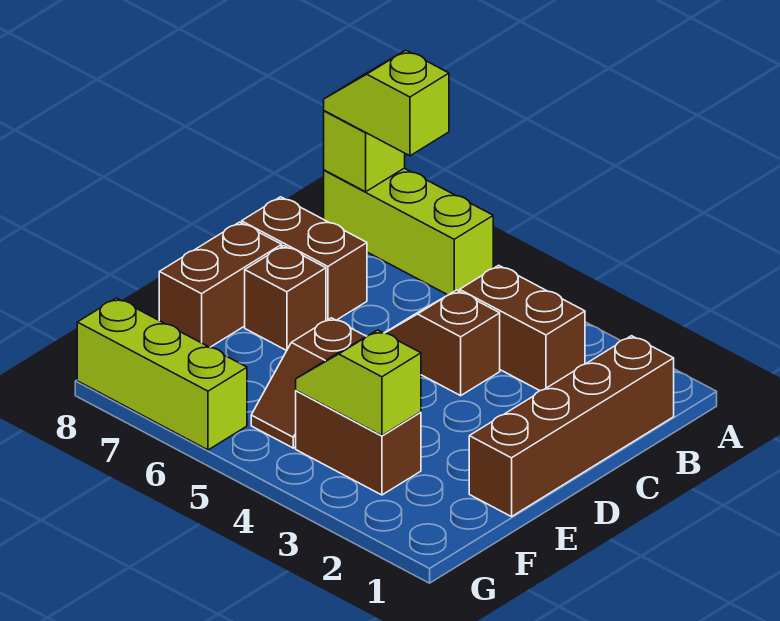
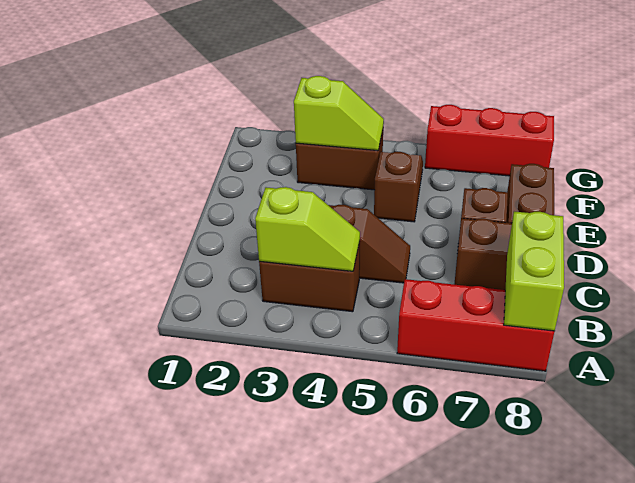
lime brick A6:A8 level 1 -> red brick A6:A8 level 1
lime slope A7:A8 level 3 top 7 -> lime slope B3:B4 level 2 top 3
lime brick A8 level 2 -> lime brick A8:B8 level 2
brown brick B1:E1 level 1 -> none
lime brick G6:G8 level 1 -> red brick G6:G8 level 1

